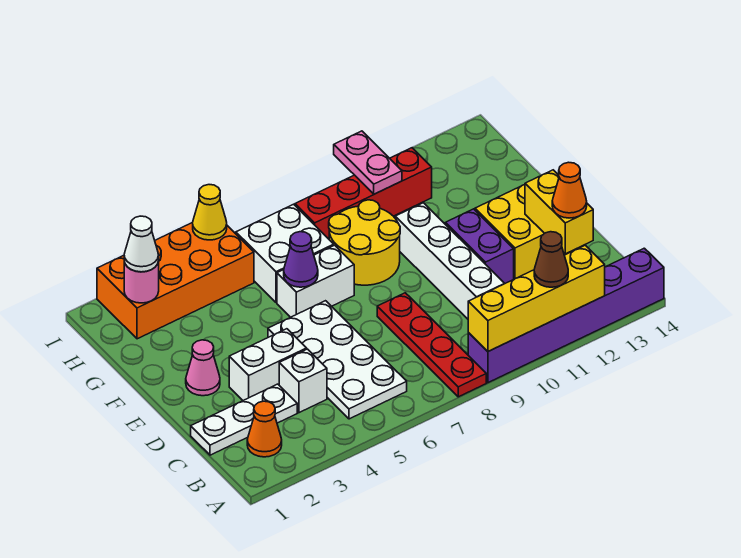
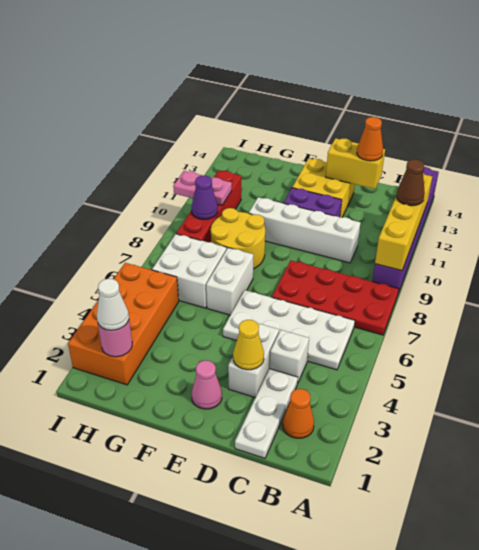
red plate A8:D8 level 1 -> red plate A7:D8 level 1
purple cone F6 level 2 -> purple cone H9 level 2
yellow cone I5 level 2 -> yellow cone D3 level 2

